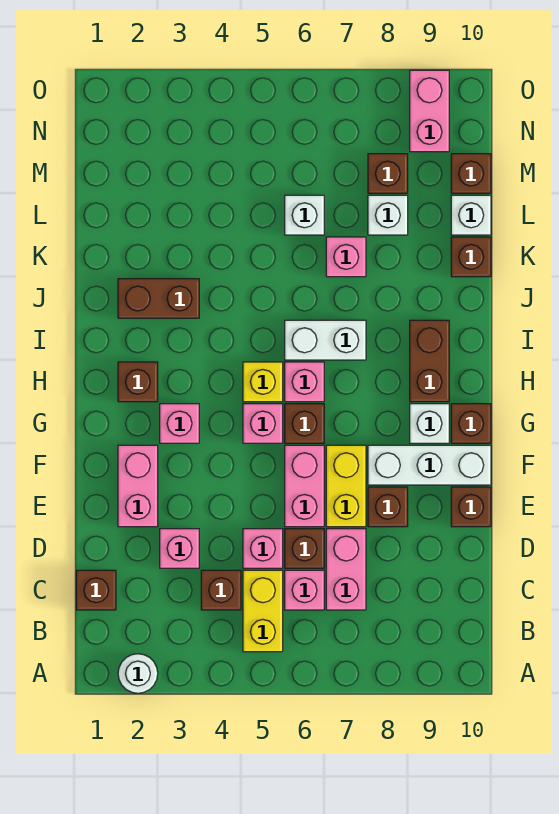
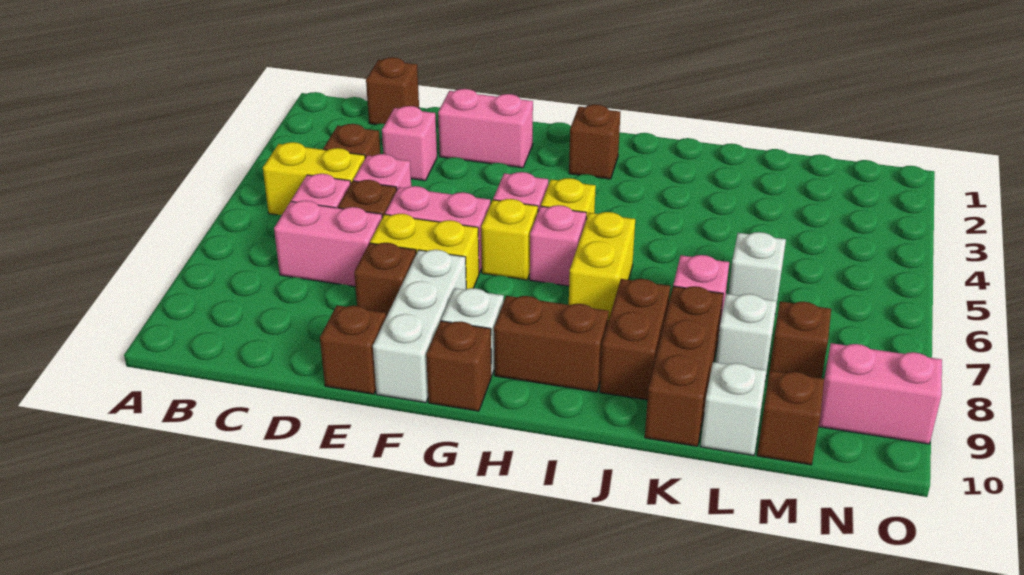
white round brick A2 level 1 -> none
pink brick G3 level 1 -> none
brown brick G6 level 1 -> yellow brick G6 level 1
white brick I6:I7 level 1 -> yellow brick I6:I7 level 1
brown brick J2:J3 level 1 -> brown brick J8:J9 level 1
brown brick K10 level 1 -> brown brick K8:K10 level 1

